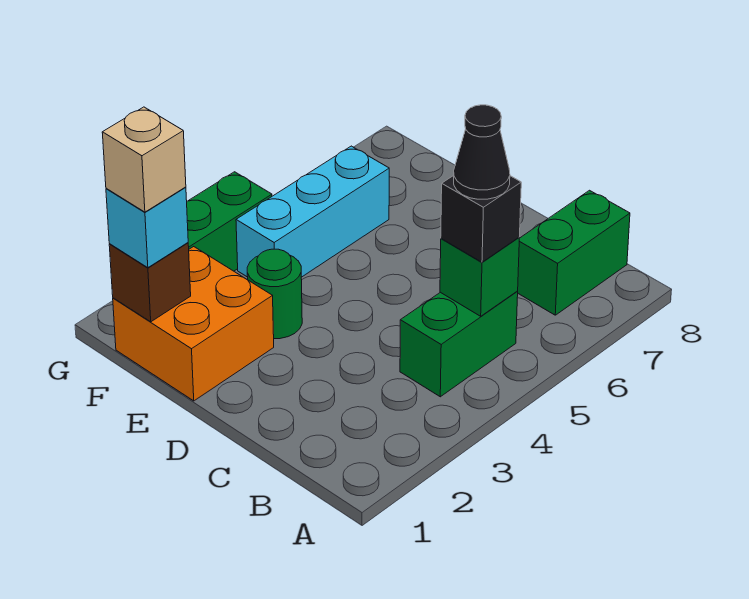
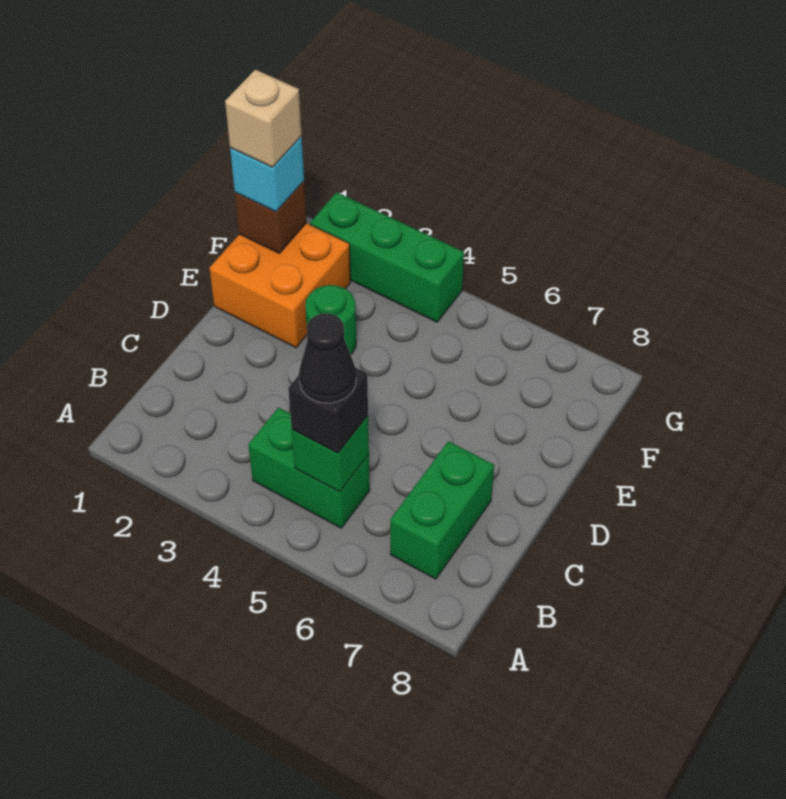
green brick B7:B8 level 1 -> green brick B7:C7 level 1
cyan brick F4:F6 level 1 -> none

